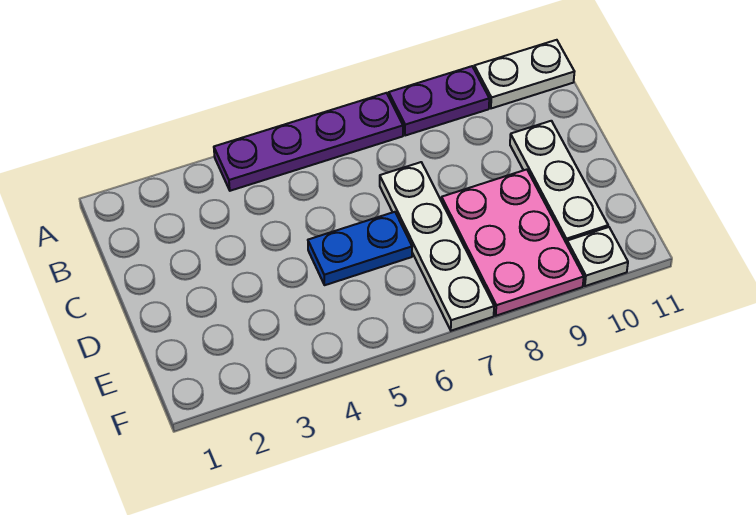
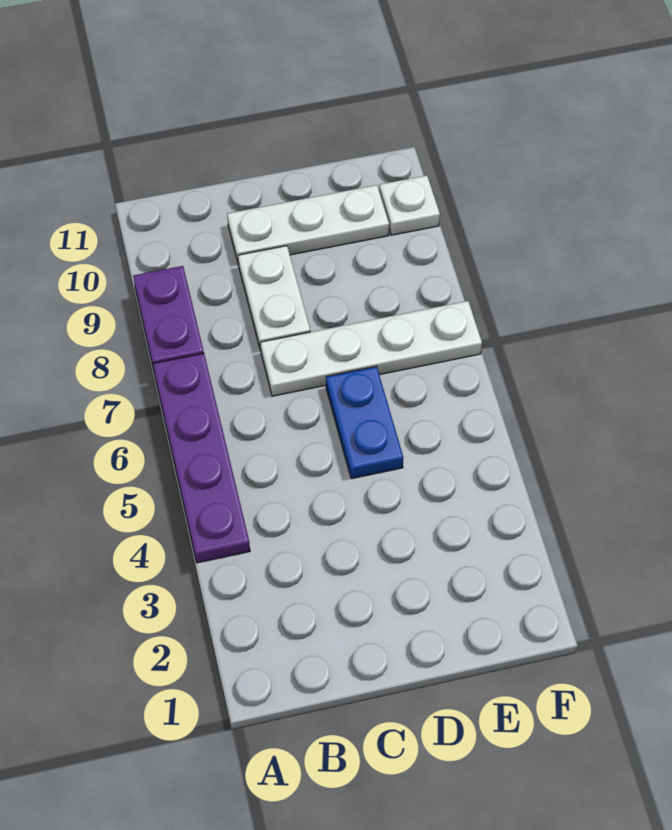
white plate A10:A11 level 1 -> white plate C8:C9 level 1
pink plate D8:F9 level 1 -> none

